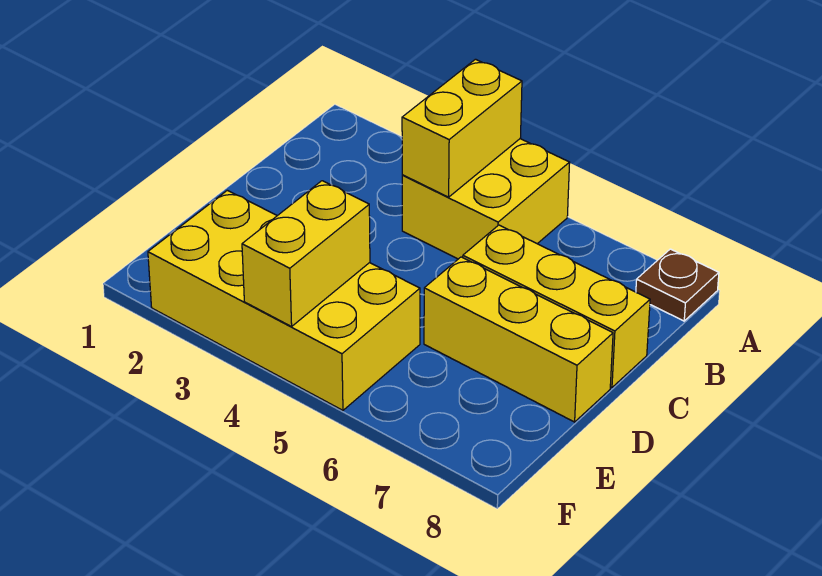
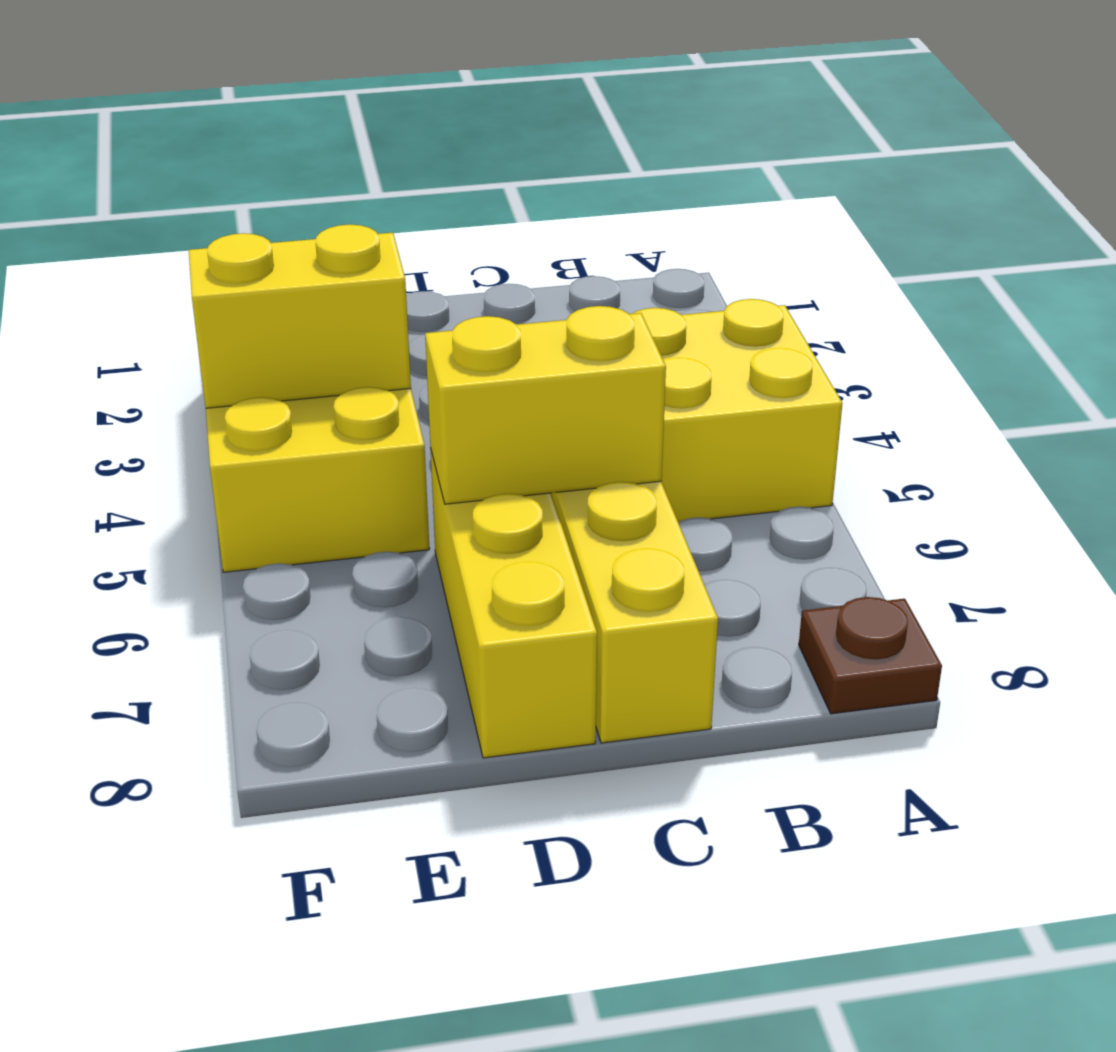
yellow brick A4:B4 level 2 -> yellow brick C6:D6 level 2

